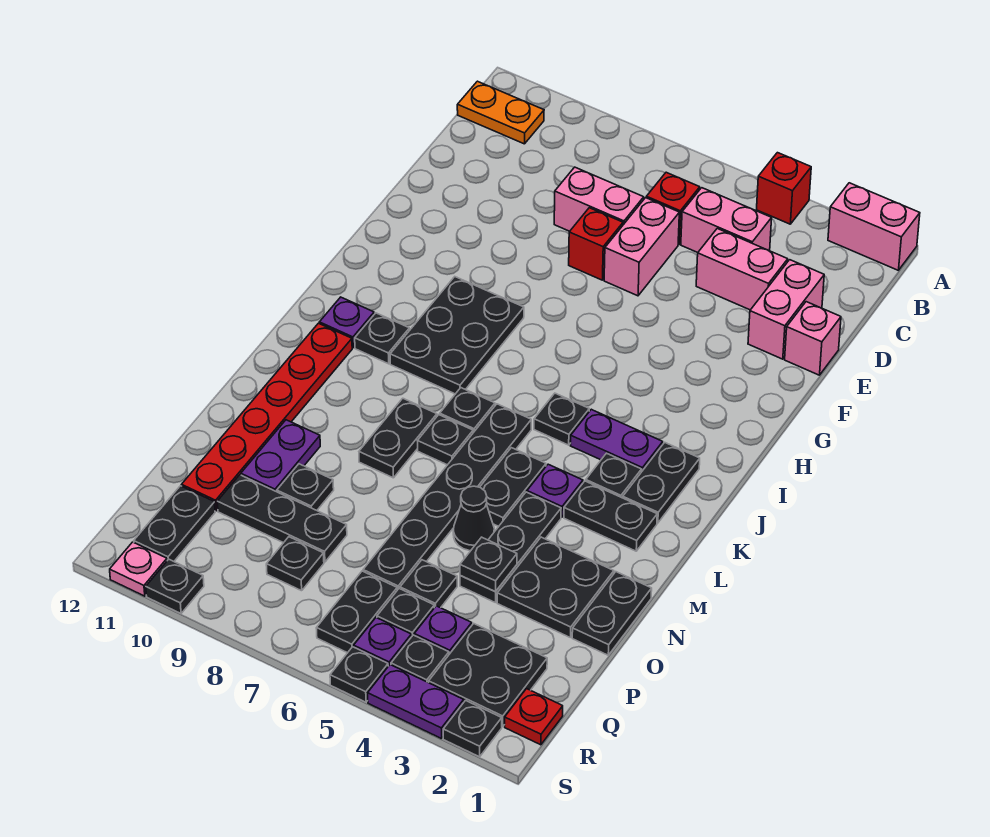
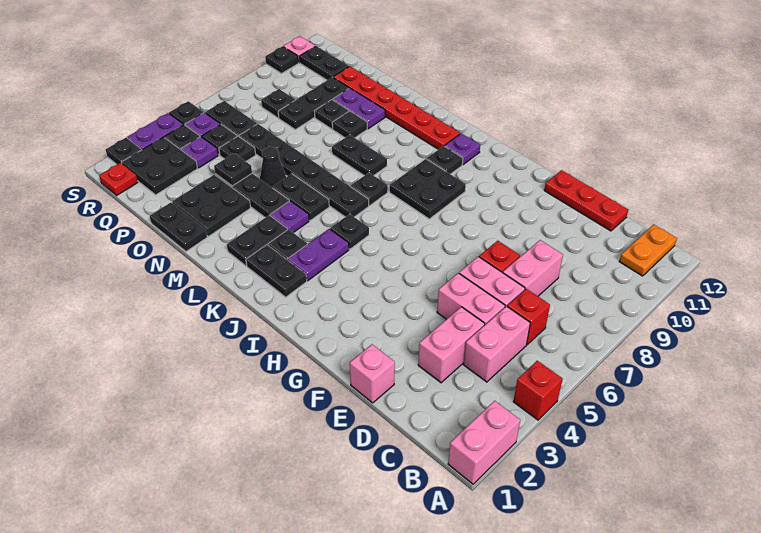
pink brick D2:E2 level 1 -> pink brick D5:E5 level 1
none -> red plate D12:F12 level 1
black plate H8:J9 level 1 -> black plate I8:J9 level 1
black plate L7 level 1 -> black plate N9 level 1

